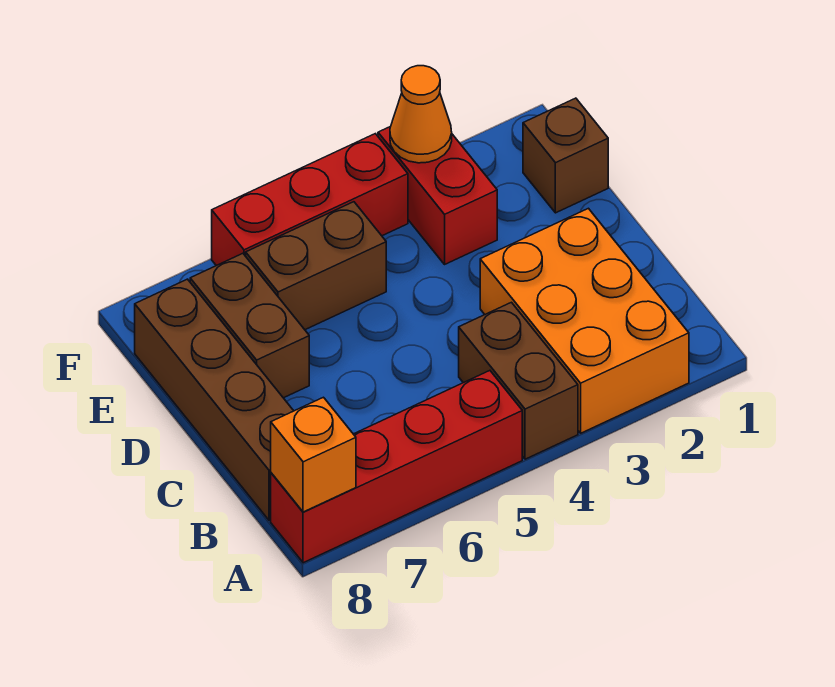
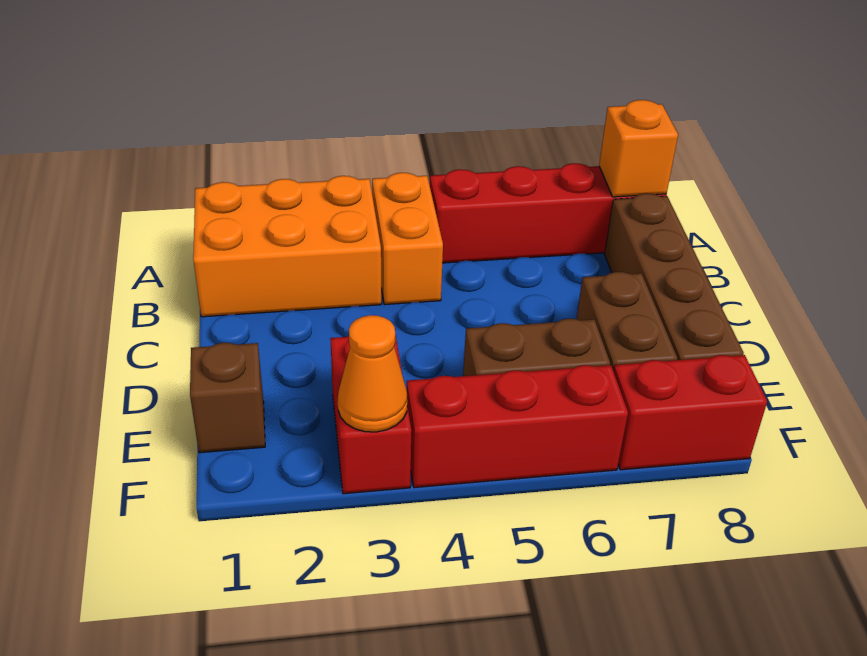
orange brick A2:C3 level 1 -> orange brick A1:B3 level 1
brown brick A4:B4 level 1 -> orange brick A4:B4 level 1
none -> red brick F7:F8 level 1

